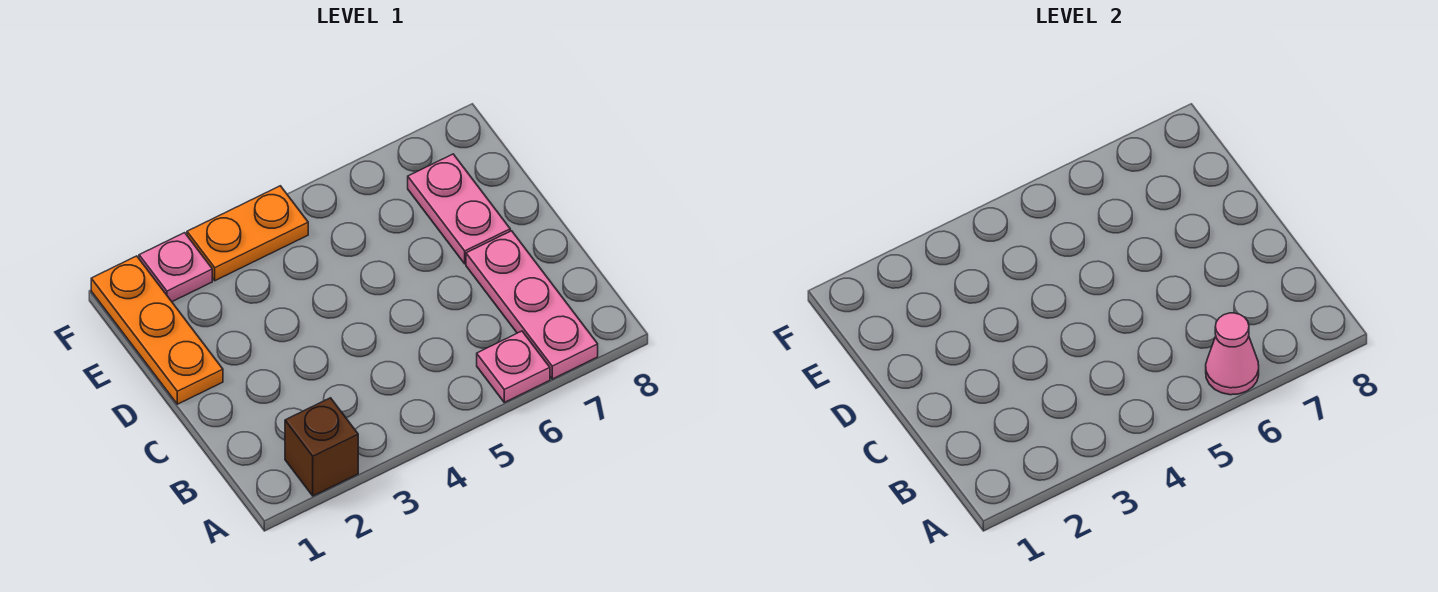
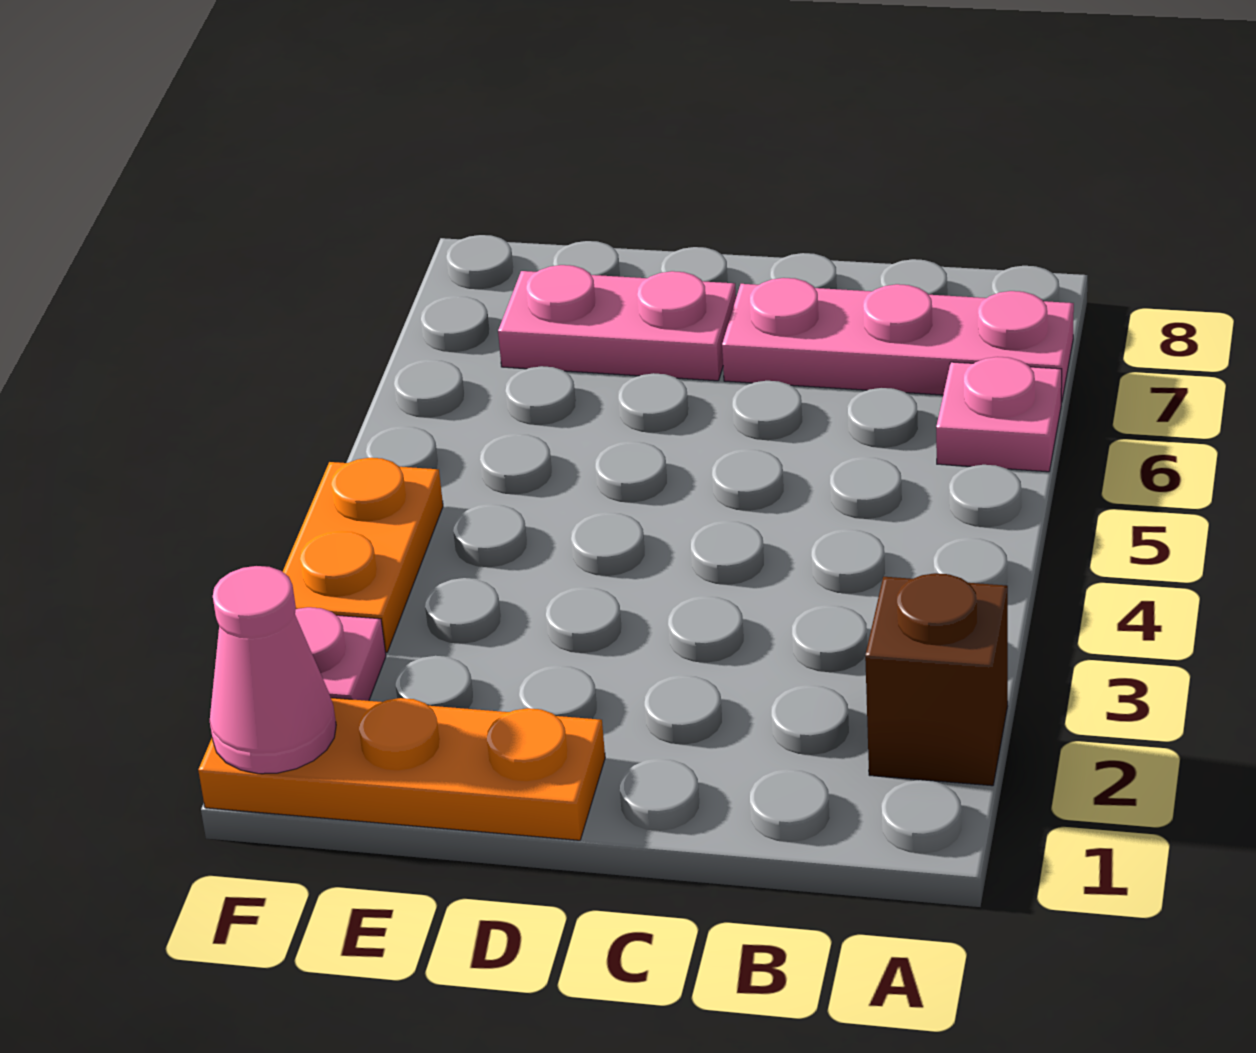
pink cone A6 level 2 -> pink cone F1 level 2

